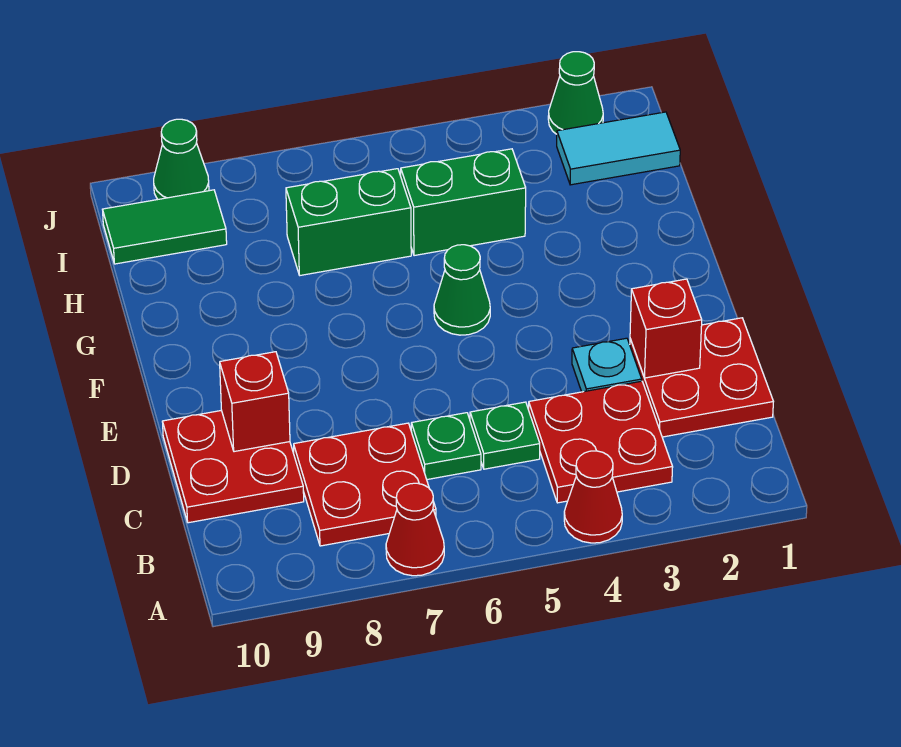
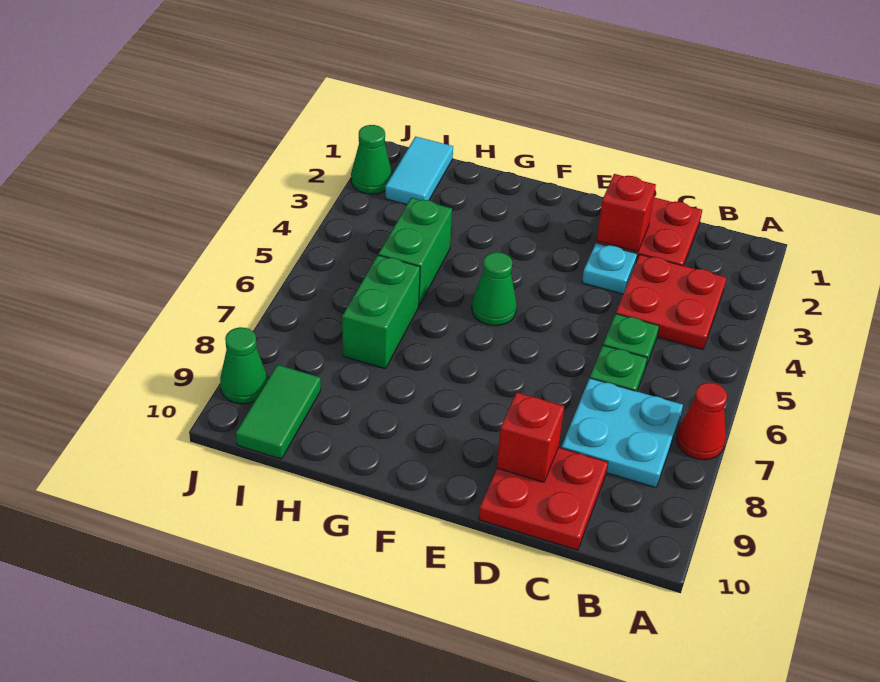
red cone A4 level 1 -> none
red plate B7:C8 level 1 -> cyan plate B7:C8 level 1

